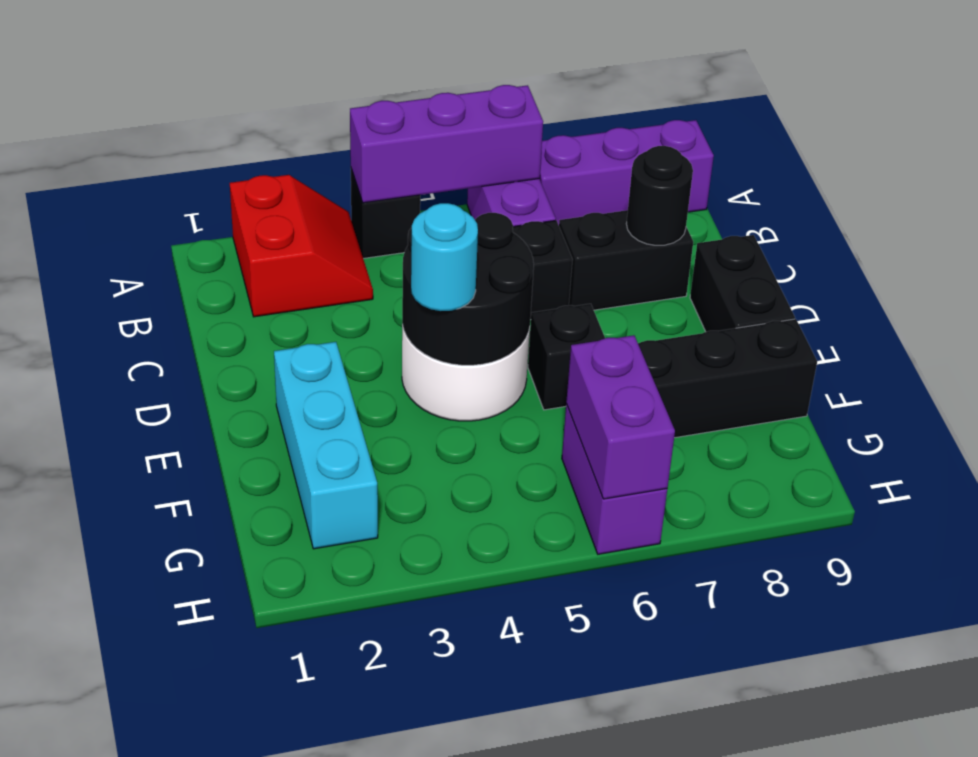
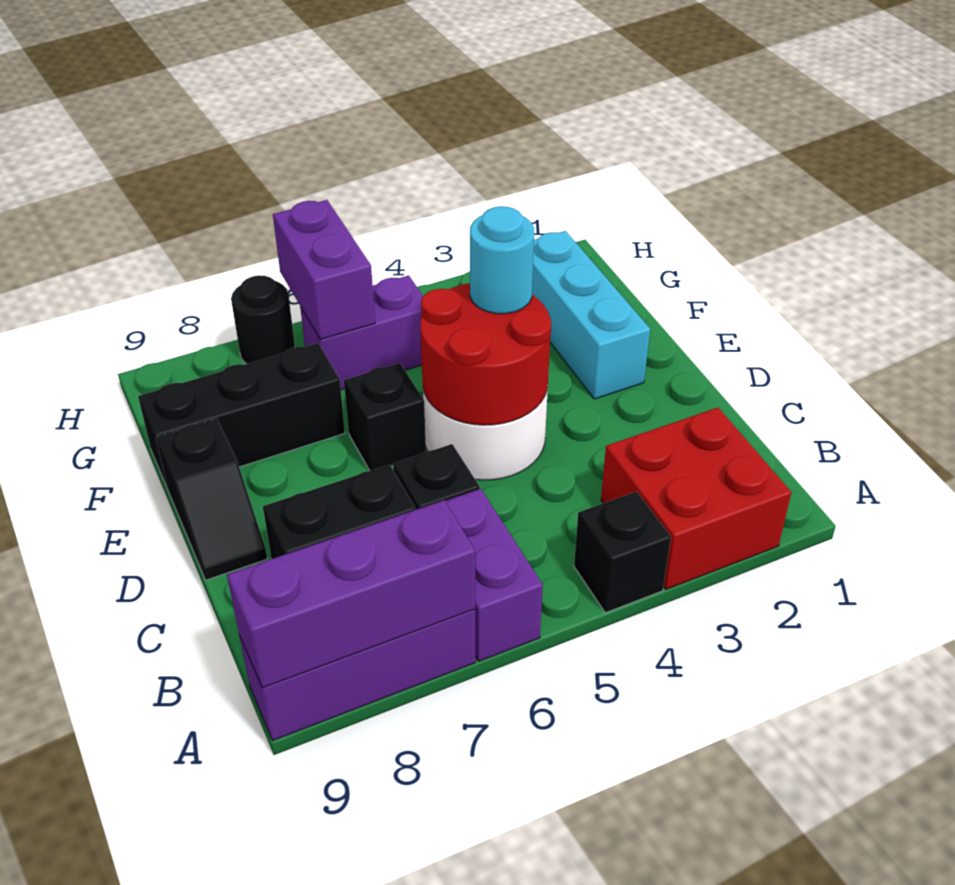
red slope A2:B3 level 1 top 2 -> red brick A2:B3 level 1
purple brick A4:A6 level 2 -> purple brick A7:A9 level 2
black round brick C8 level 2 -> black round brick H7 level 1
black round brick D4:E5 level 2 -> red round brick D4:E5 level 2
black brick D9:E9 level 1 -> black slope D9:E9 level 1 top E
purple brick G6:H6 level 1 -> purple brick G5:G6 level 1

